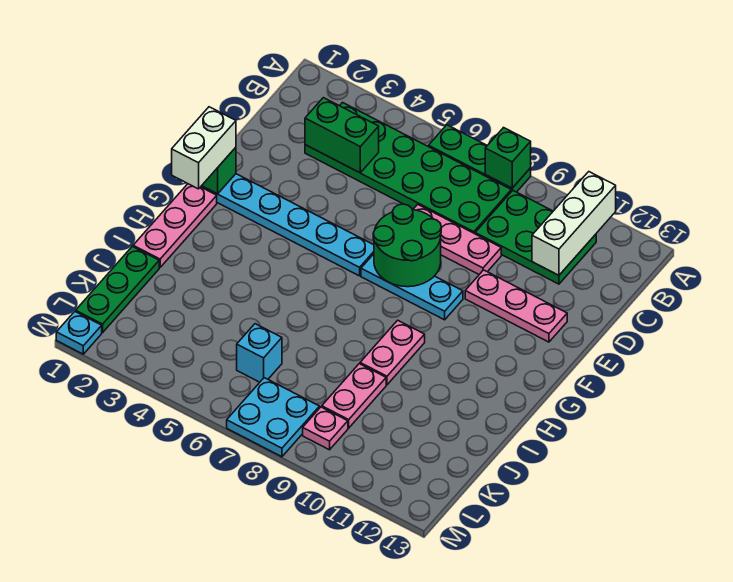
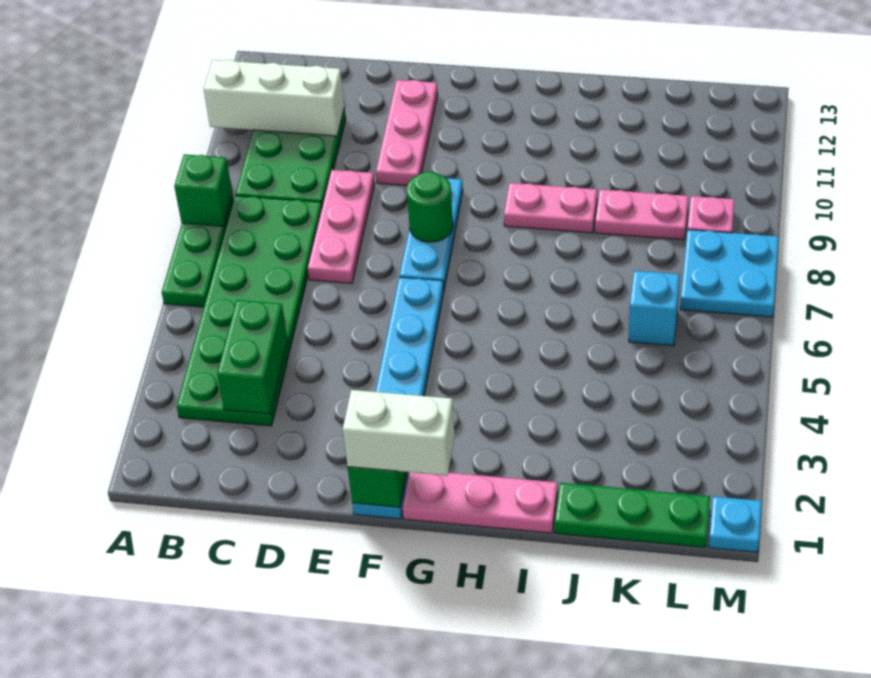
green round brick E7:F8 level 2 -> green round brick F8 level 2

